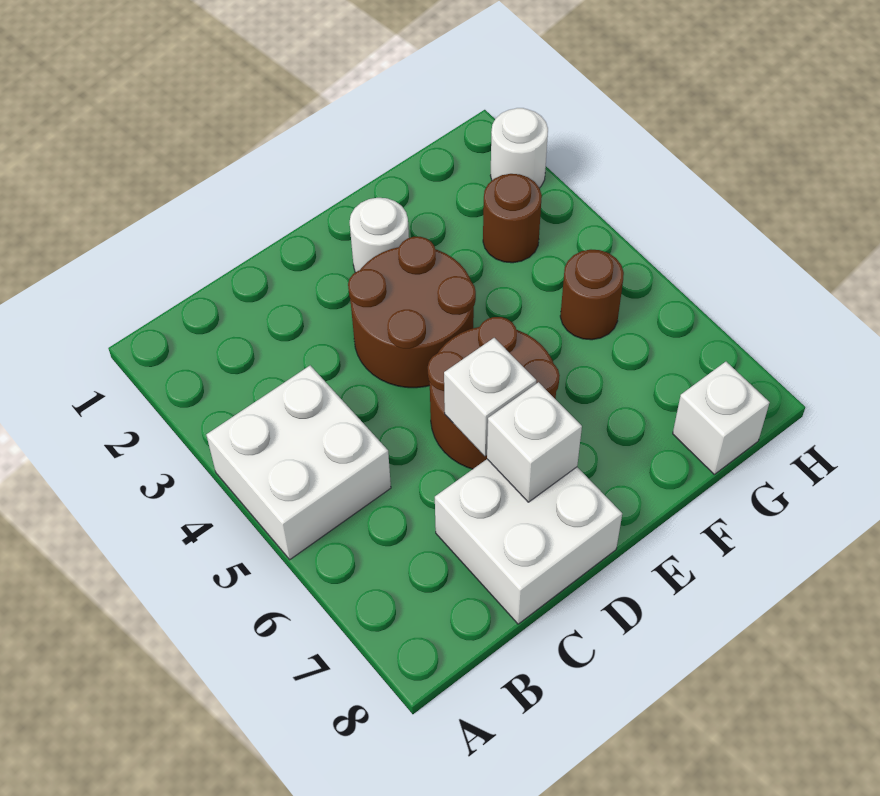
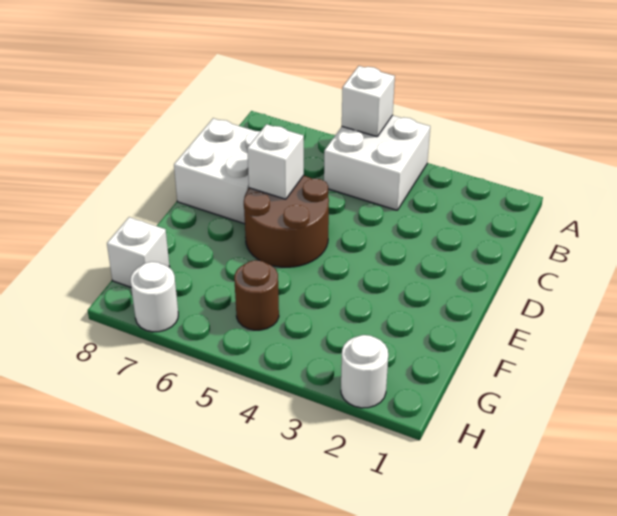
brown round brick D3:E4 level 1 -> none
white brick D7 level 2 -> white brick A5 level 2
white round brick E2 level 1 -> white round brick H7 level 1
brown round brick G3 level 1 -> none

